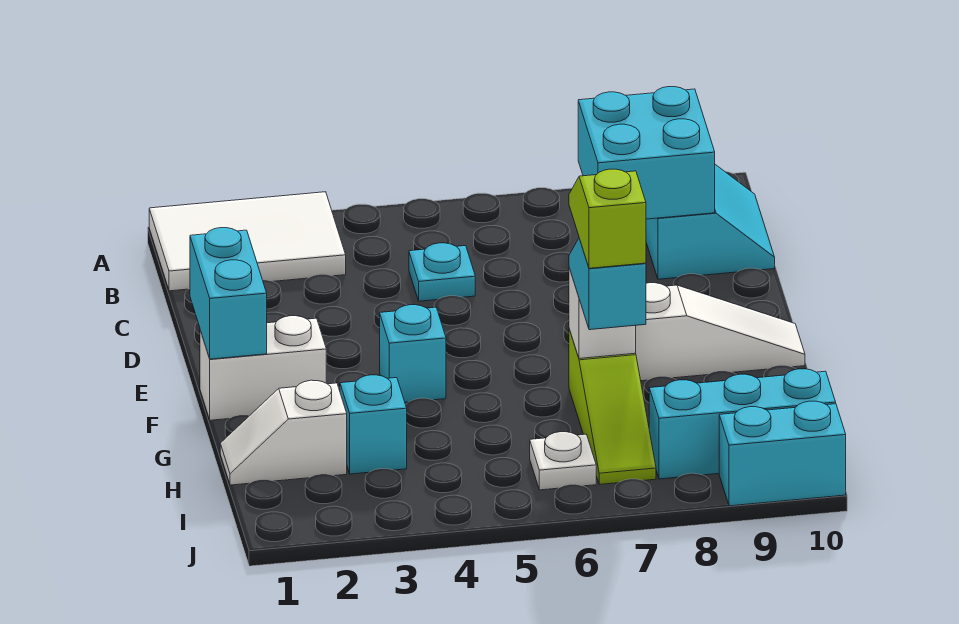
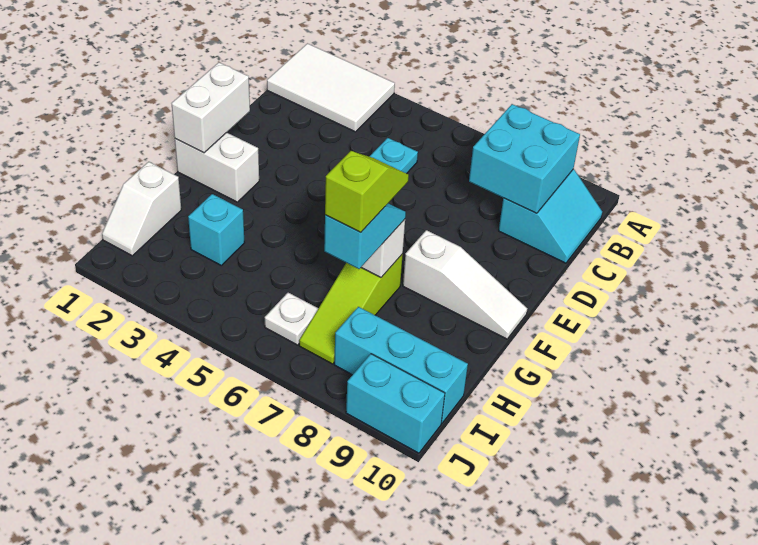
cyan brick E1:F1 level 2 -> white brick E1:F1 level 2
cyan brick F4 level 1 -> none
white slope H1:H2 level 1 top 2 -> white slope H1:I1 level 1 top H

